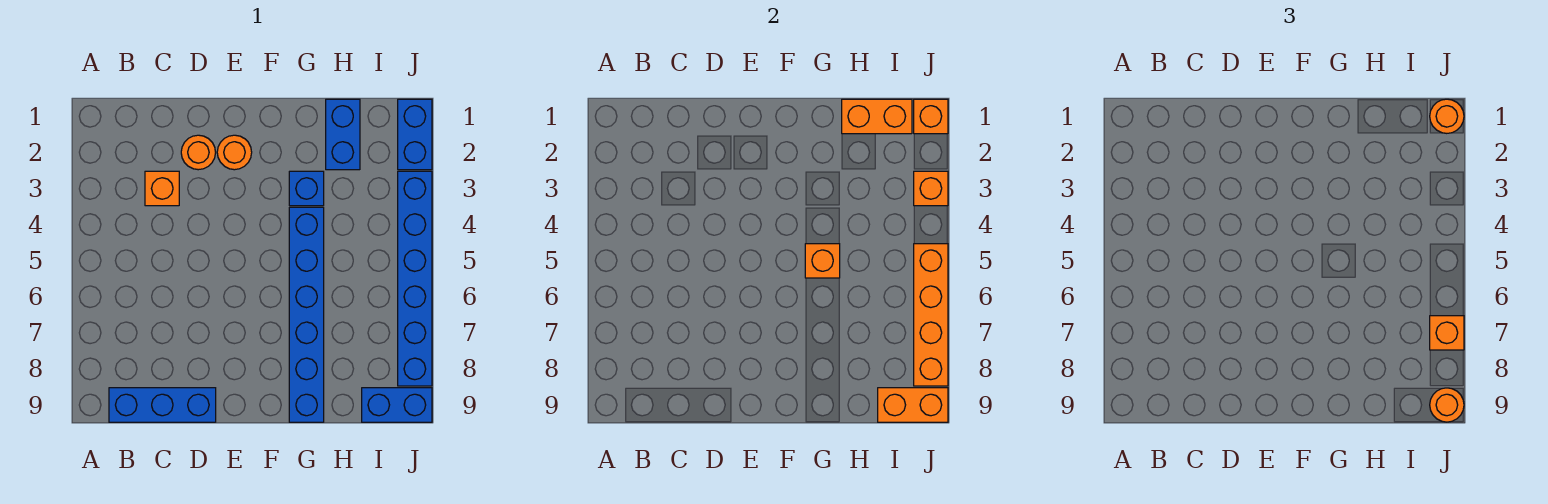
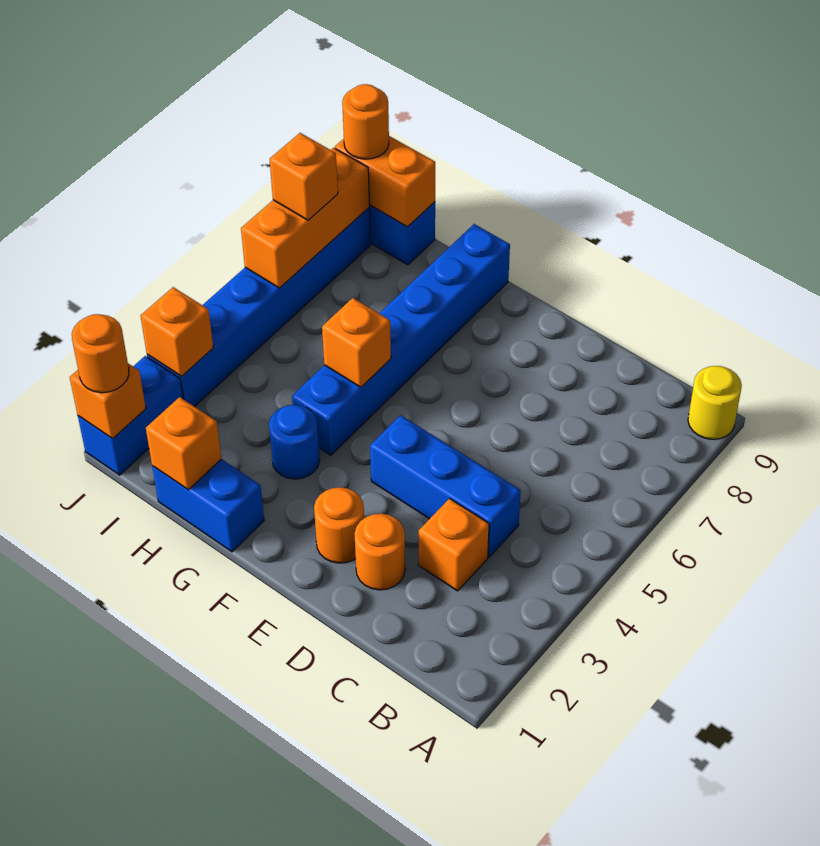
none -> yellow round brick A9 level 1
blue brick B9:D9 level 1 -> blue brick C4:E4 level 1
blue brick G3 level 1 -> blue round brick G3 level 1
blue brick H1:H2 level 1 -> blue brick G1:H1 level 1
orange brick H1:I1 level 2 -> orange brick H1 level 2
orange brick J5:J8 level 2 -> orange brick J6:J8 level 2

